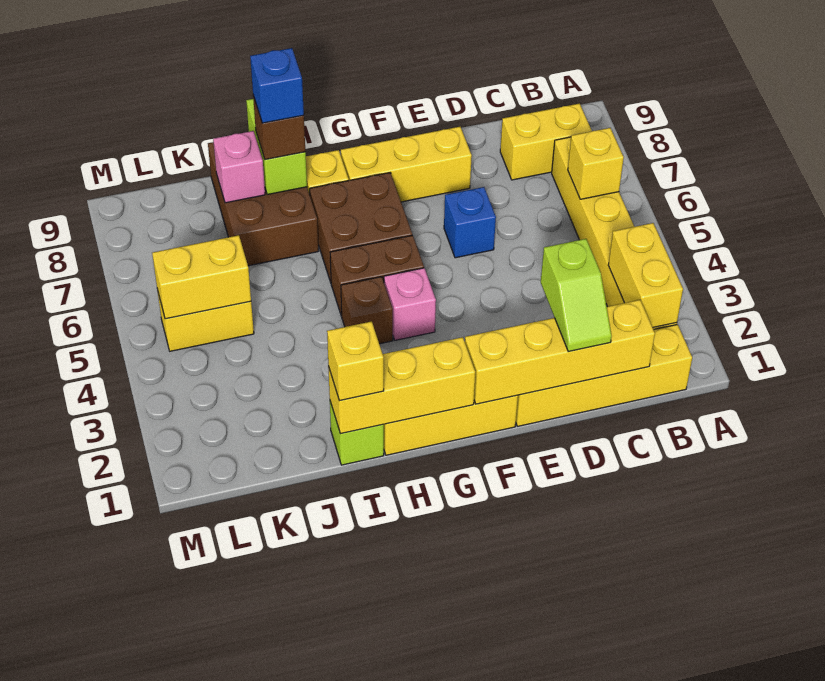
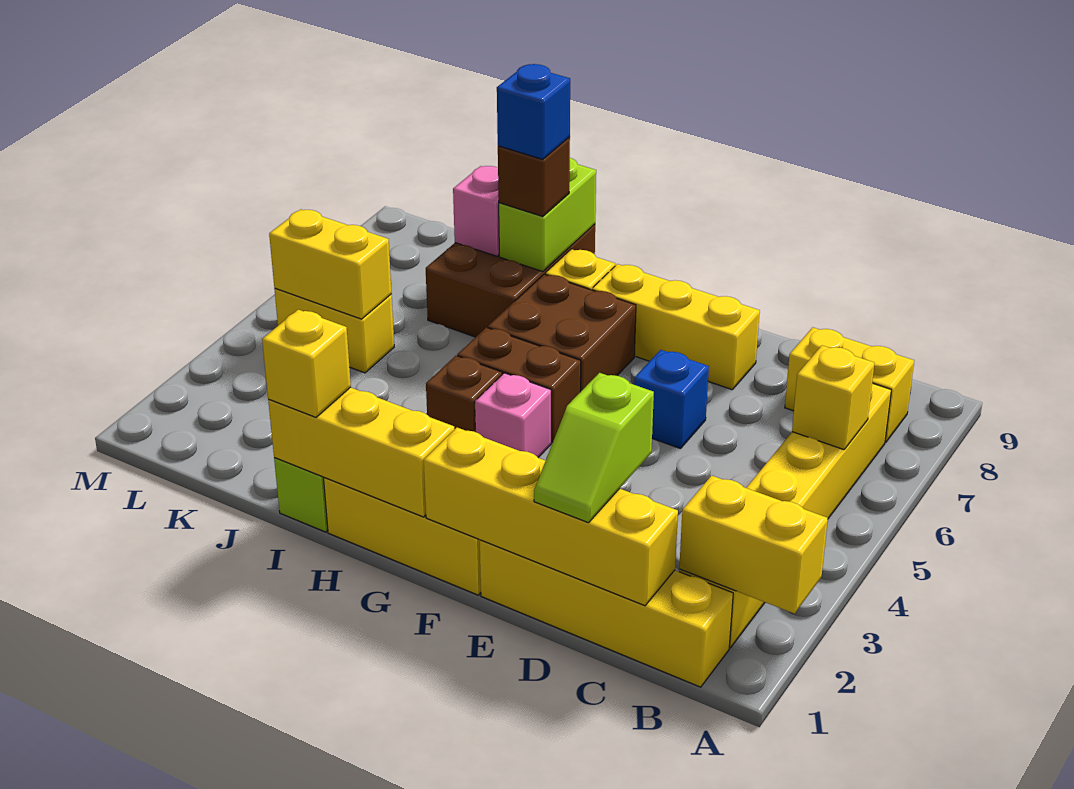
yellow brick B2:B3 level 2 -> yellow brick A2:B2 level 2

